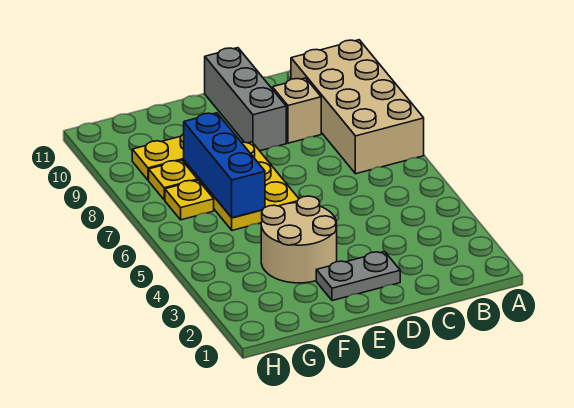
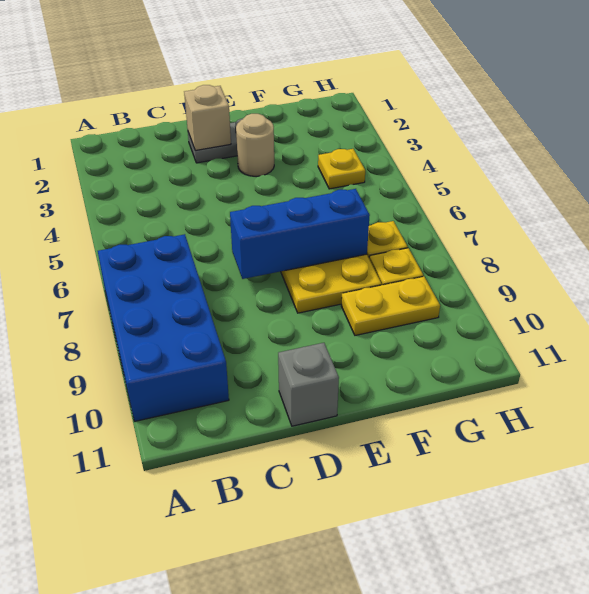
tan brick A7:B10 level 1 -> blue brick A7:B10 level 1
tan brick C9 level 1 -> tan brick D2 level 2
grey brick D9:D11 level 1 -> grey brick D11 level 1
tan round brick E3:F4 level 1 -> tan round brick E3 level 1
blue brick F6:F8 level 2 -> blue brick D7:F7 level 2
none -> yellow plate G4 level 1

